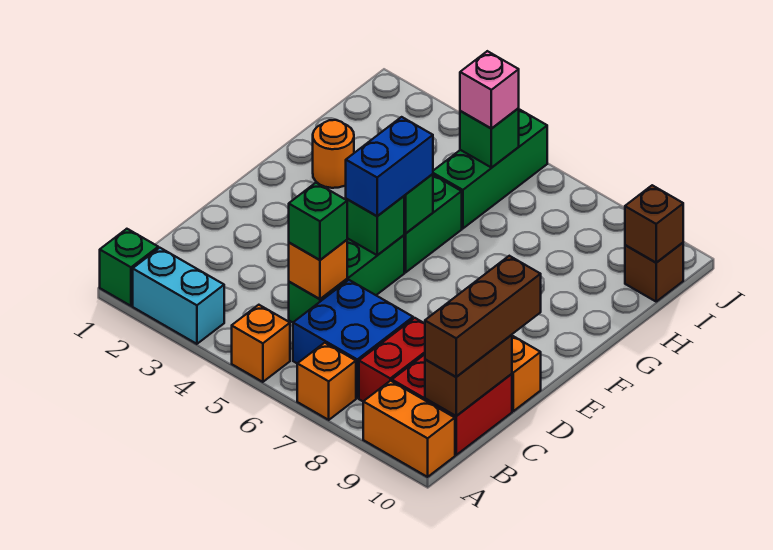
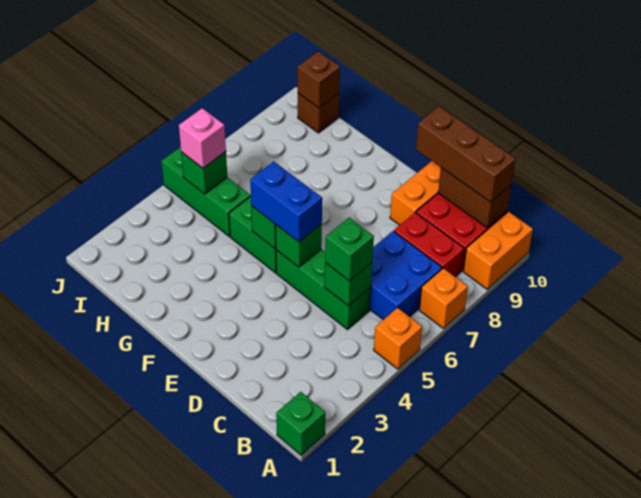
cyan brick A2:A3 level 1 -> none
orange brick C5 level 2 -> green brick C5 level 2
orange round brick G2 level 1 -> none

